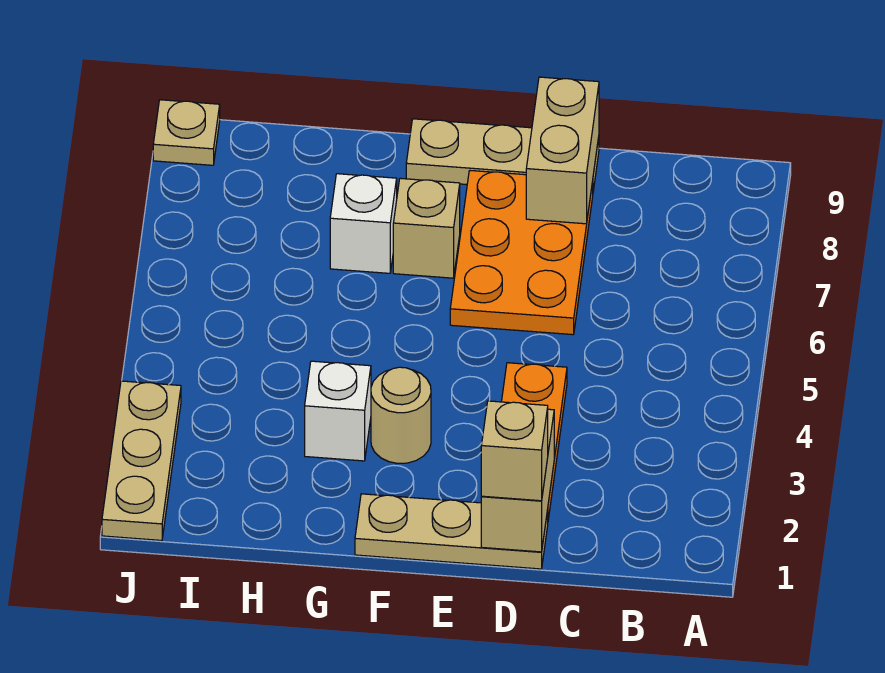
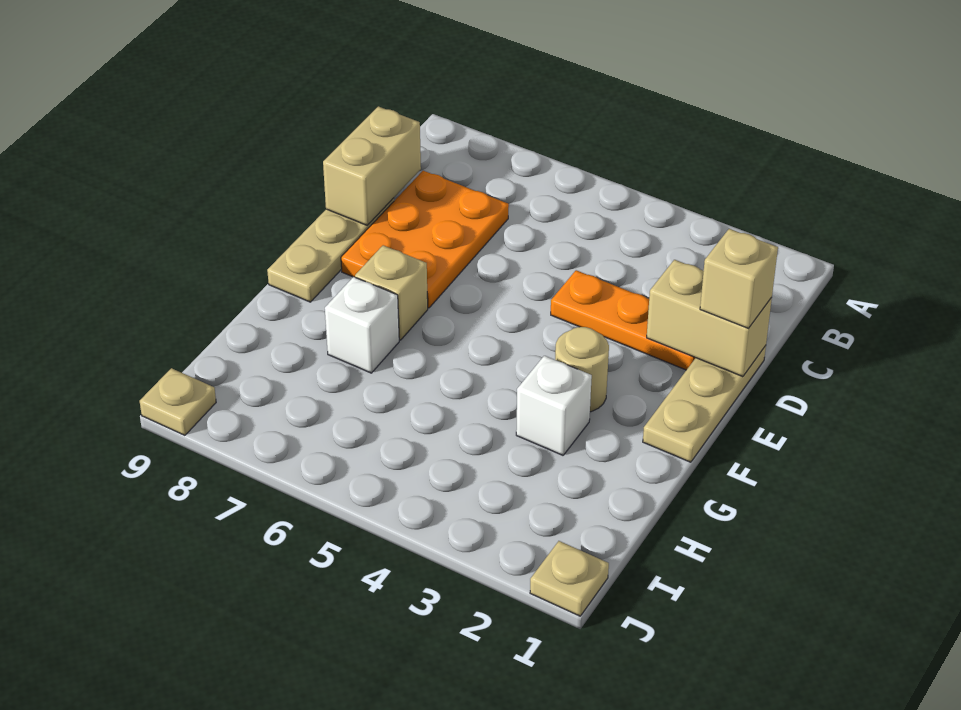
orange plate D6:E8 level 1 -> orange plate C7:E8 level 1
tan brick D8:D9 level 2 -> tan brick C9:D9 level 2
tan plate J1:J3 level 1 -> tan plate J1 level 1

